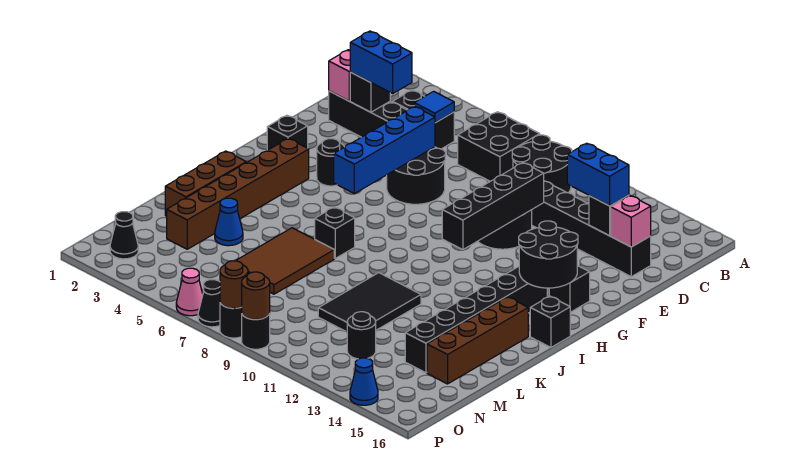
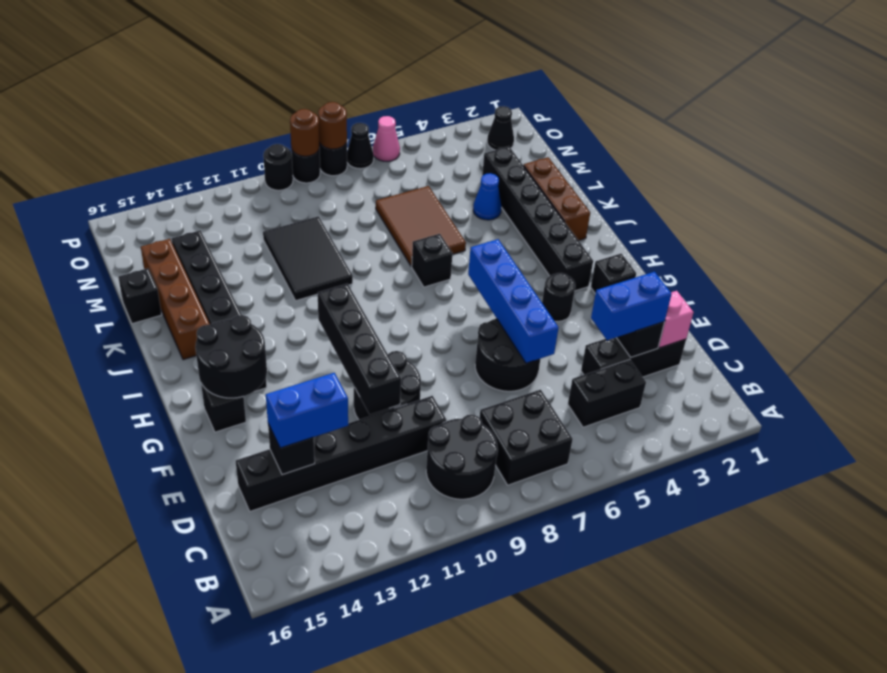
blue tile C5 level 2 -> none
pink brick D15 level 2 -> none
brown brick H3:M3 level 1 -> black brick H3:M3 level 1
black brick I16 level 1 -> black brick L16 level 1
black round brick N12 level 1 -> black round brick P10 level 1
blue cone P14 level 1 -> none

